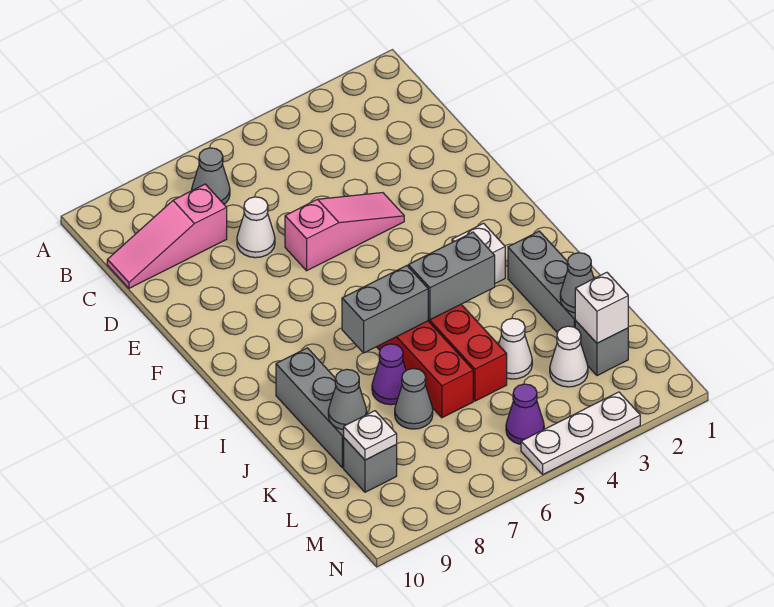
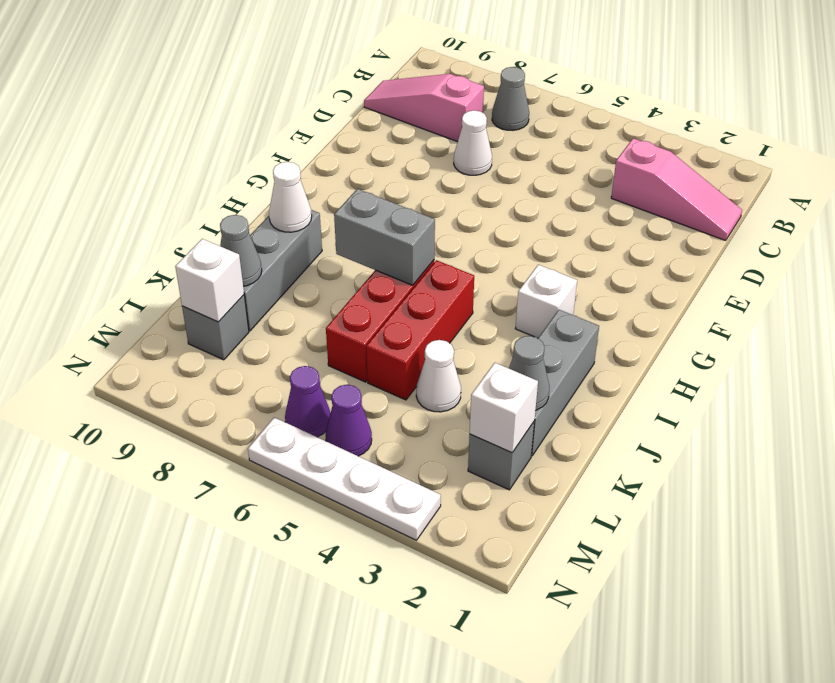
pink slope E4:E6 level 1 top 6 -> pink slope C1:C3 level 1 top 3
grey brick I4:I5 level 2 -> none
purple cone J7 level 1 -> purple cone M6 level 1
grey cone K7 level 1 -> none
white cone L3 level 1 -> white cone I9 level 2
white plate L9 level 2 -> white brick L9 level 2
white plate N3:N5 level 1 -> white plate N3:N6 level 1

